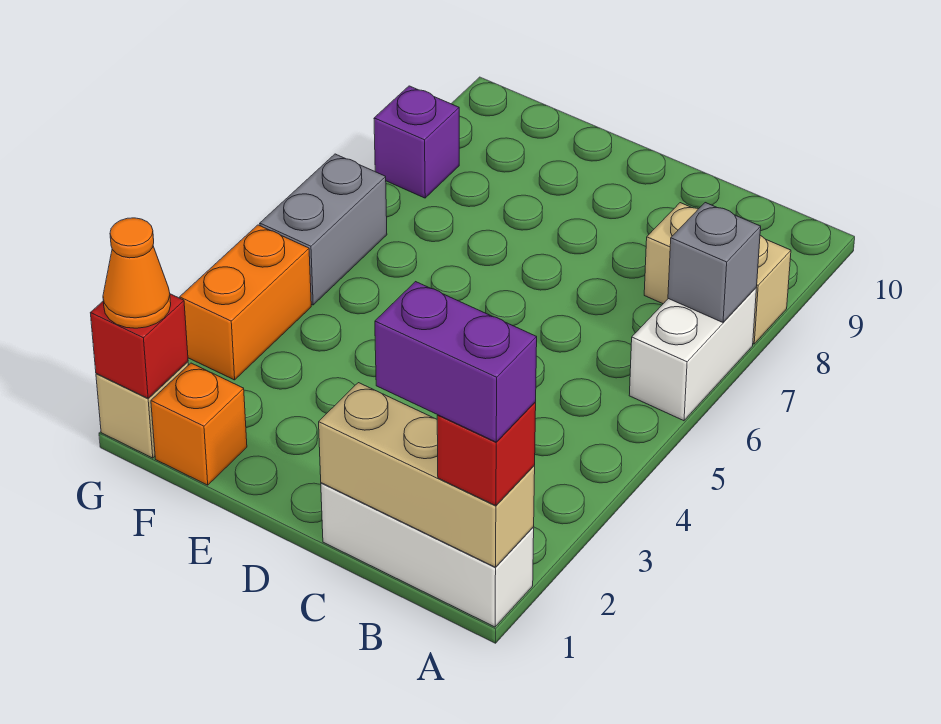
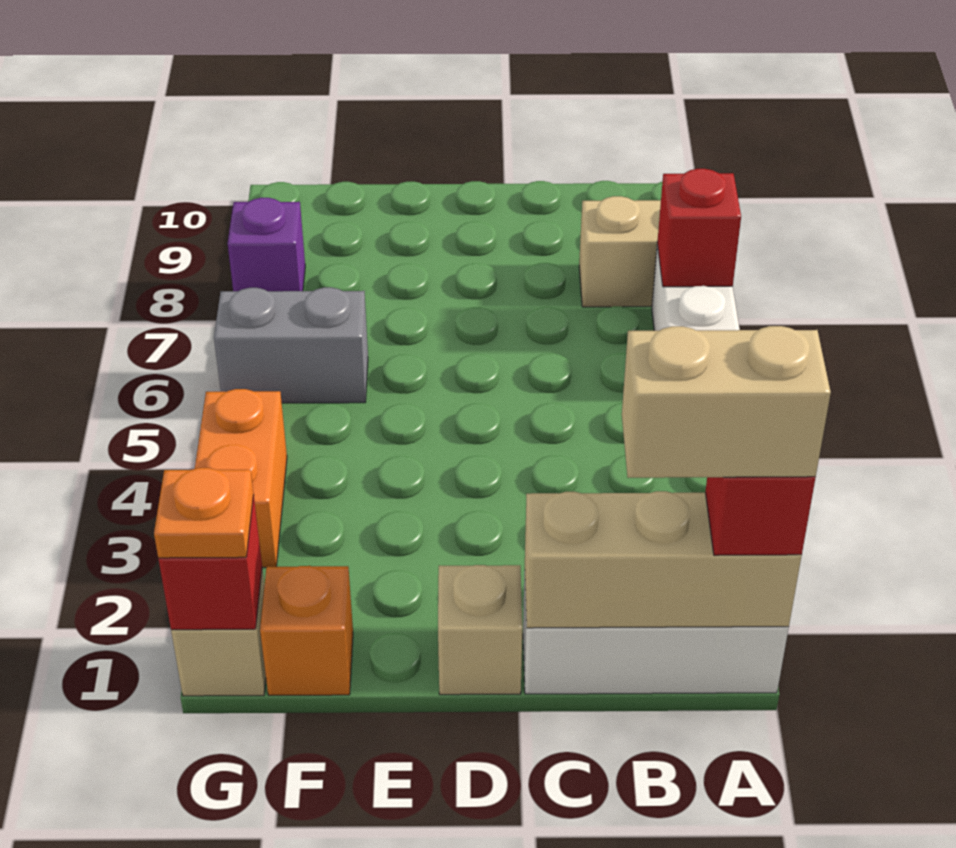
purple brick A1:B1 level 4 -> tan brick A1:B1 level 4
grey brick A7 level 2 -> red brick A7 level 2
none -> tan brick D1 level 1
orange cone G1 level 3 -> orange plate G1 level 3
grey brick G5:G6 level 1 -> grey brick F6:G6 level 1

